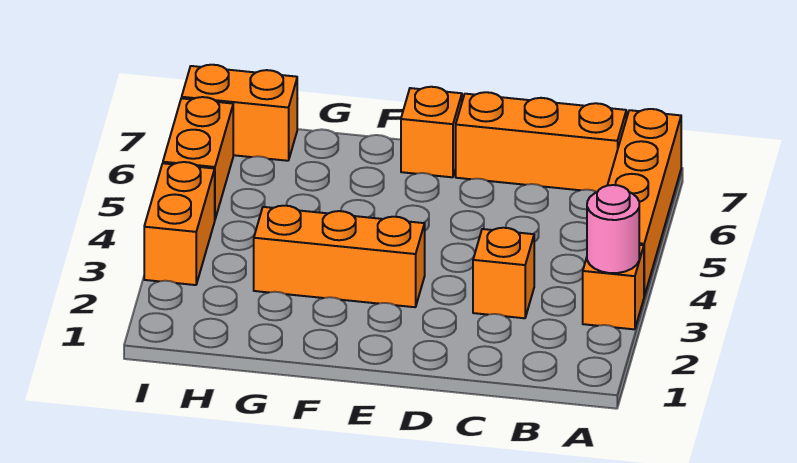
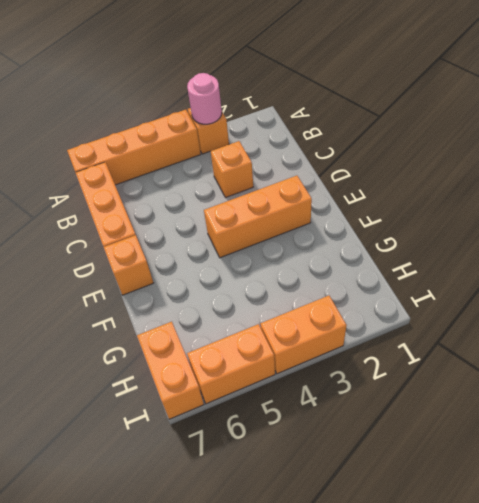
orange brick E3:G3 level 1 -> orange brick E2:E4 level 1

